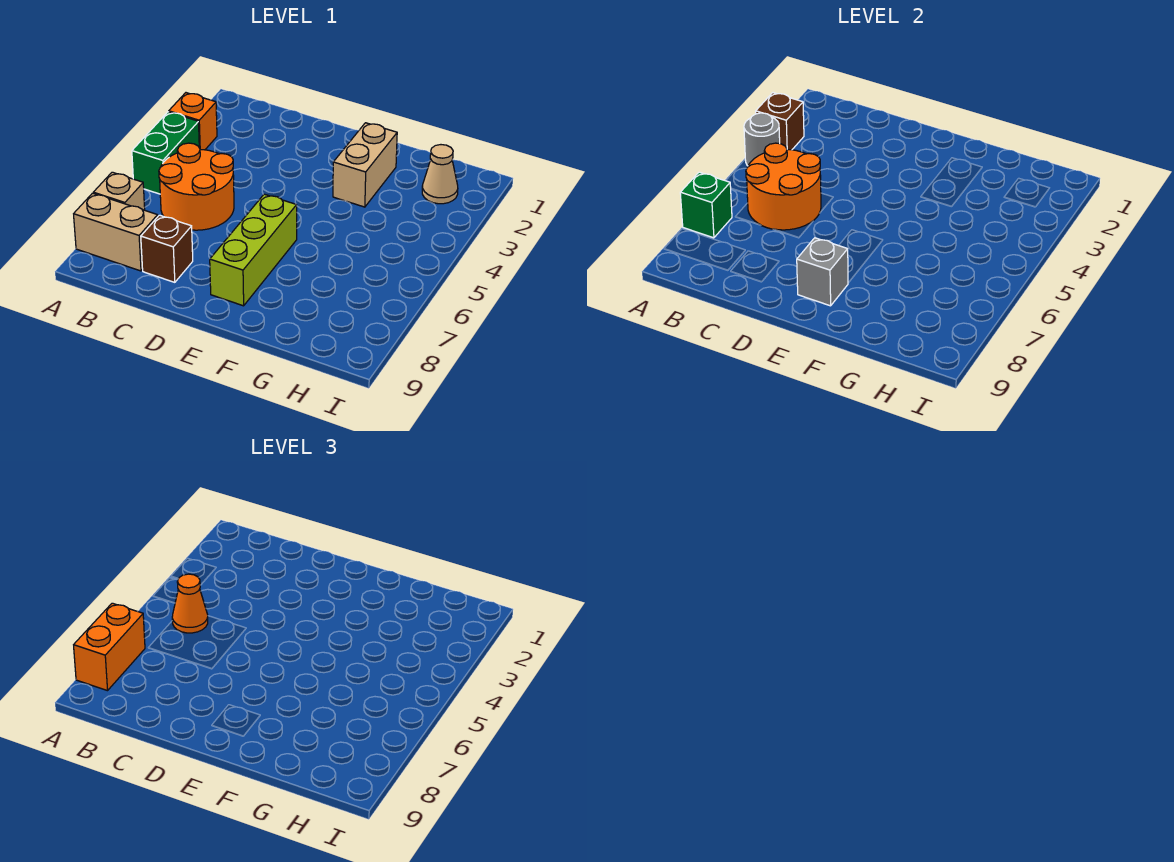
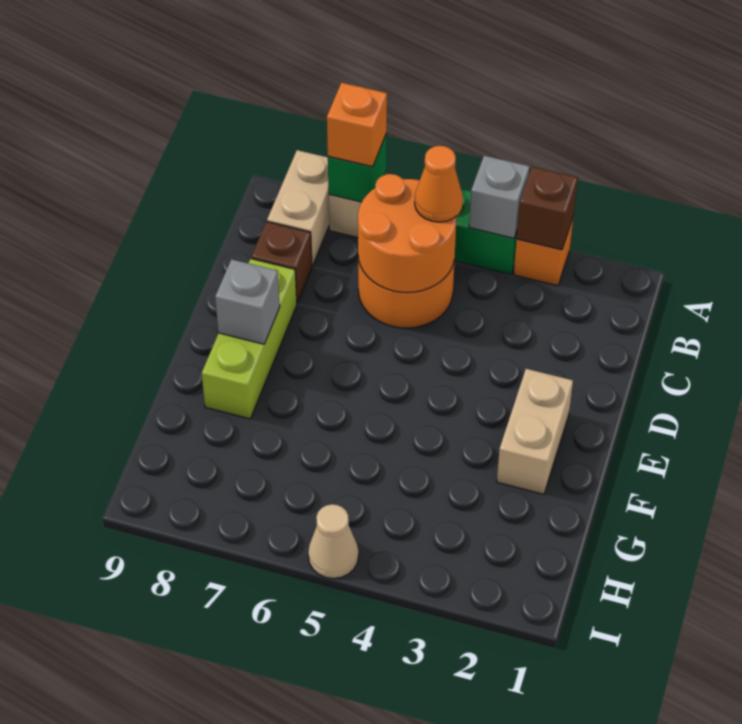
grey round brick A4 level 2 -> grey brick A4 level 2
orange brick A7:A8 level 3 -> orange brick A7 level 3
lime brick E6:E8 level 1 -> lime brick D8:F8 level 1
tan brick F2:F3 level 1 -> tan brick E2:F2 level 1
tan cone H2 level 1 -> tan cone I5 level 1

